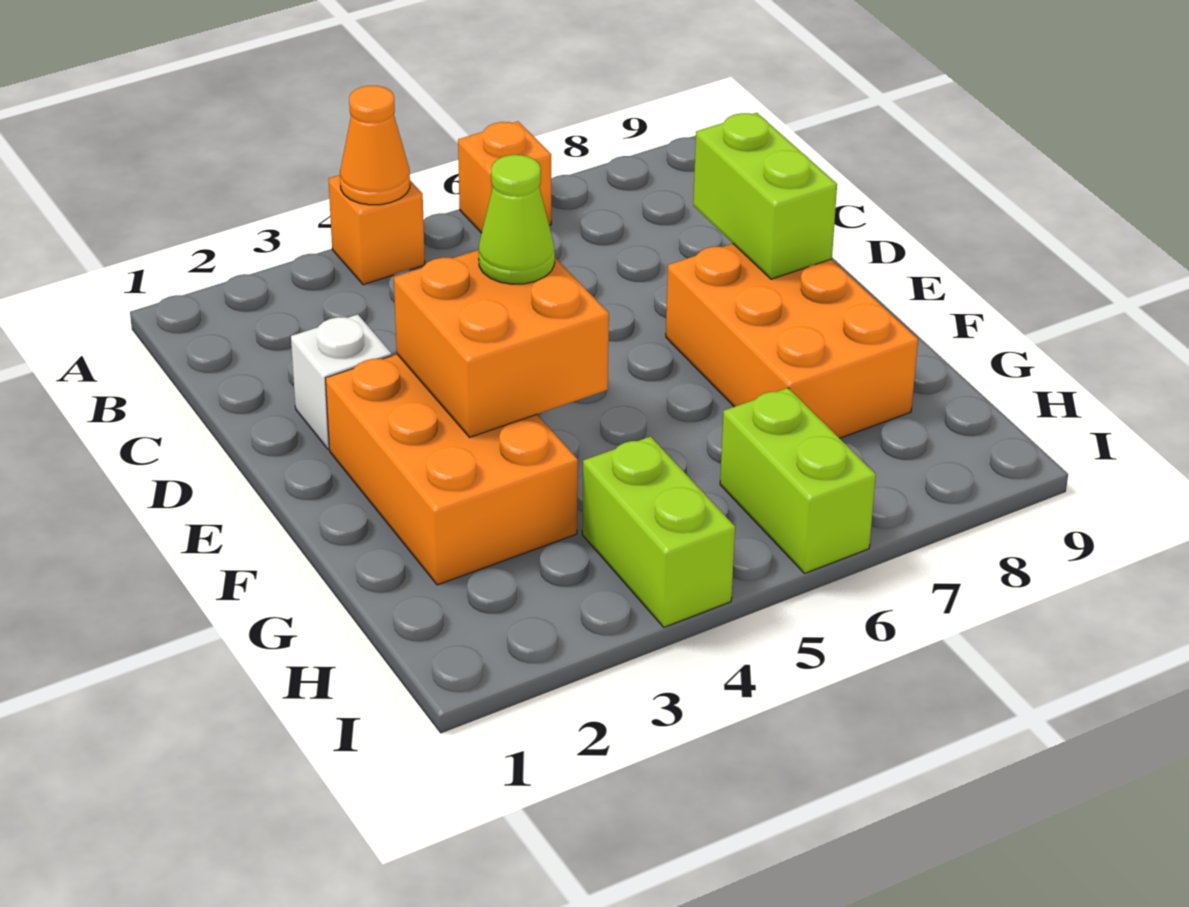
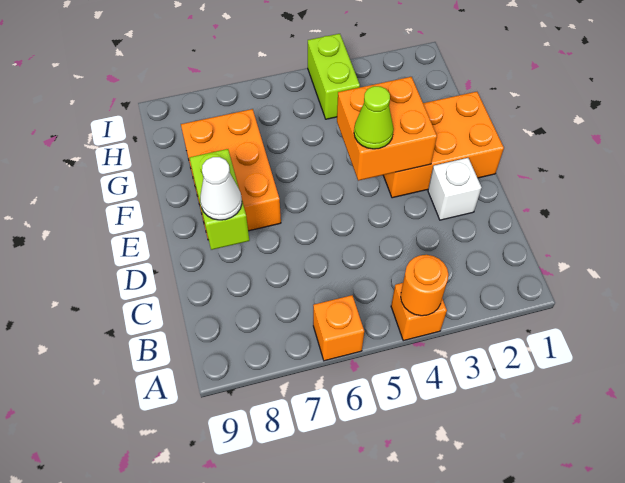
orange cone A4 level 2 -> orange round brick A4 level 2
none -> white cone D8 level 3
orange brick E2:G3 level 1 -> orange brick E1:F3 level 1
lime brick H6:I6 level 1 -> none

